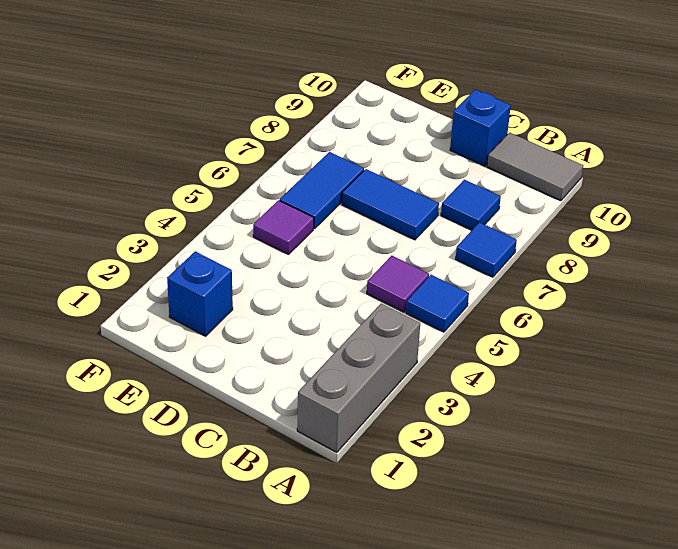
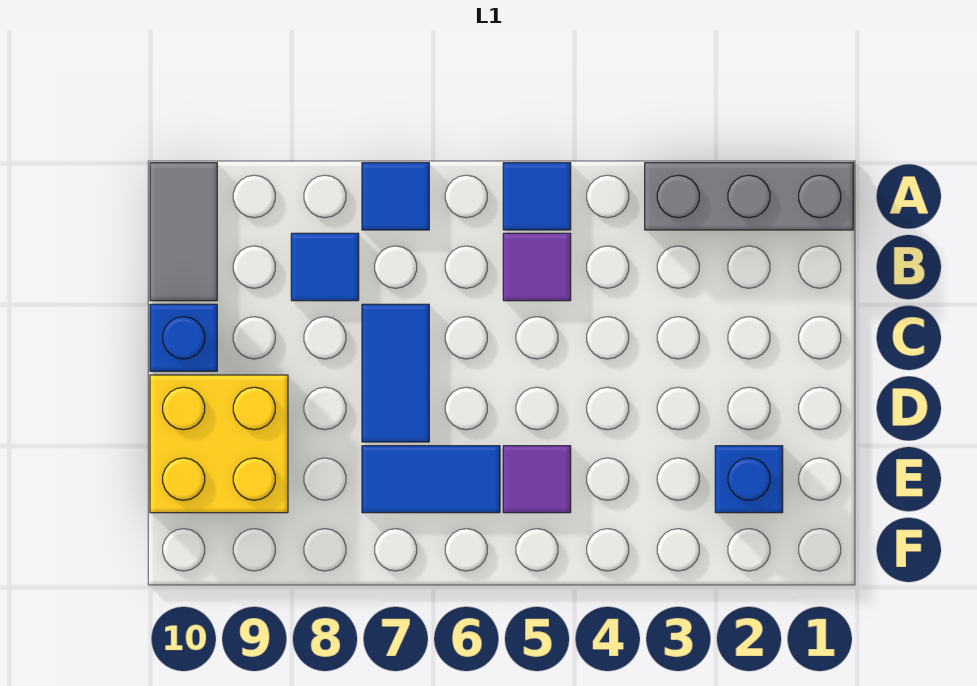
none -> yellow brick D9:E10 level 1

